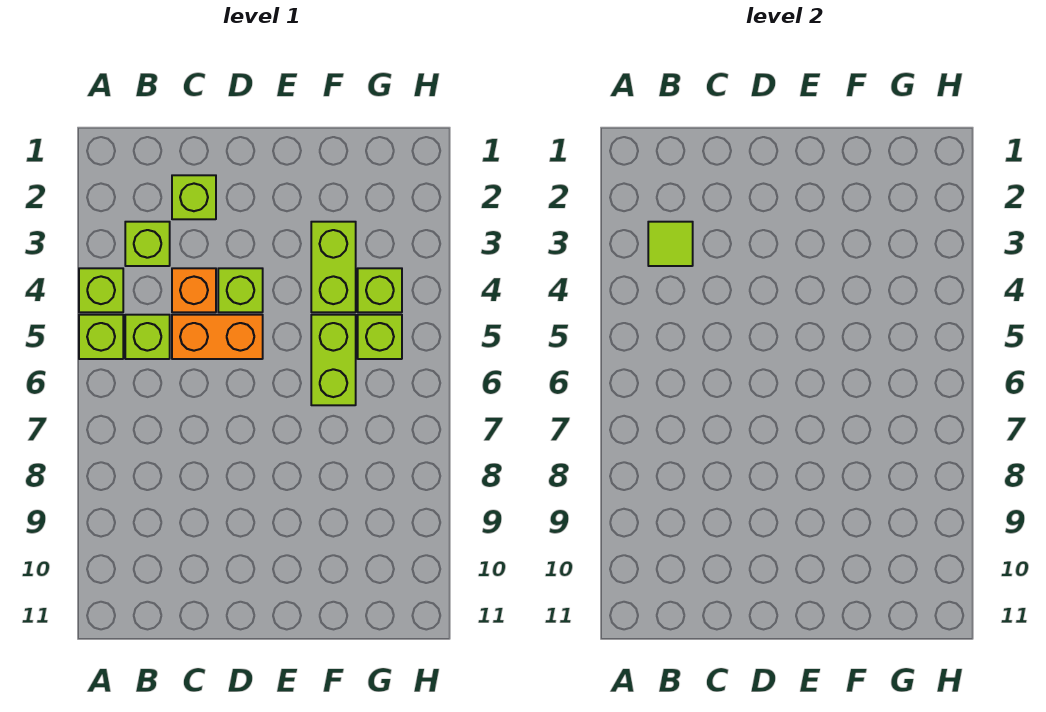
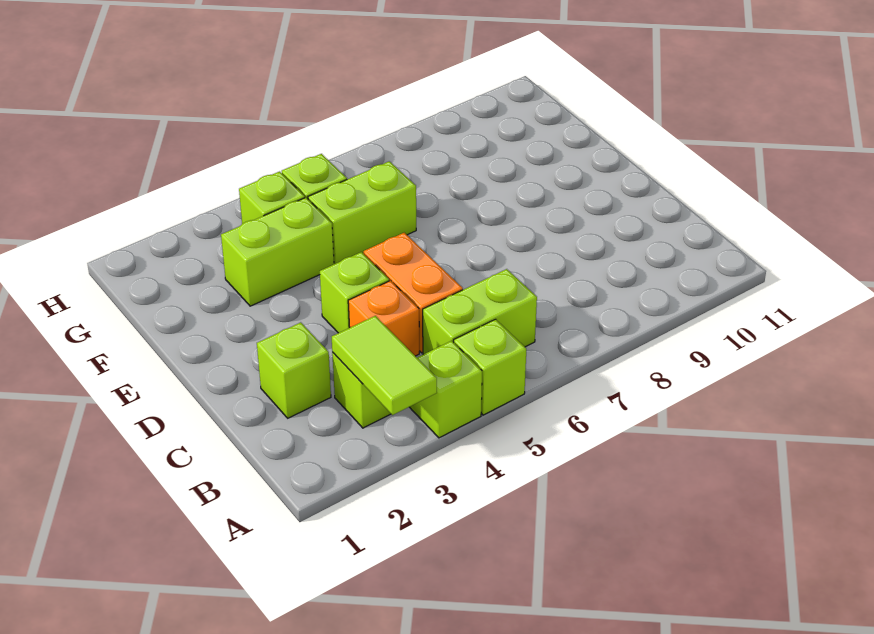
lime tile B3 level 2 -> lime tile A3:B3 level 2
lime brick B5 level 1 -> lime brick B5:B6 level 1

